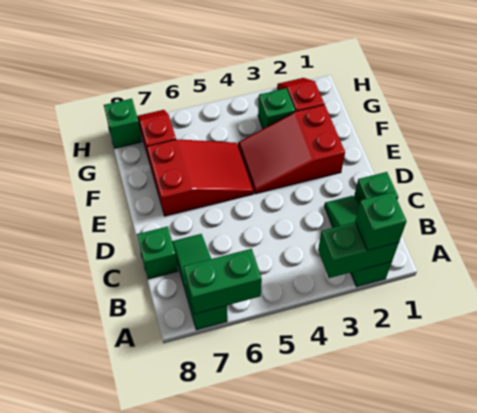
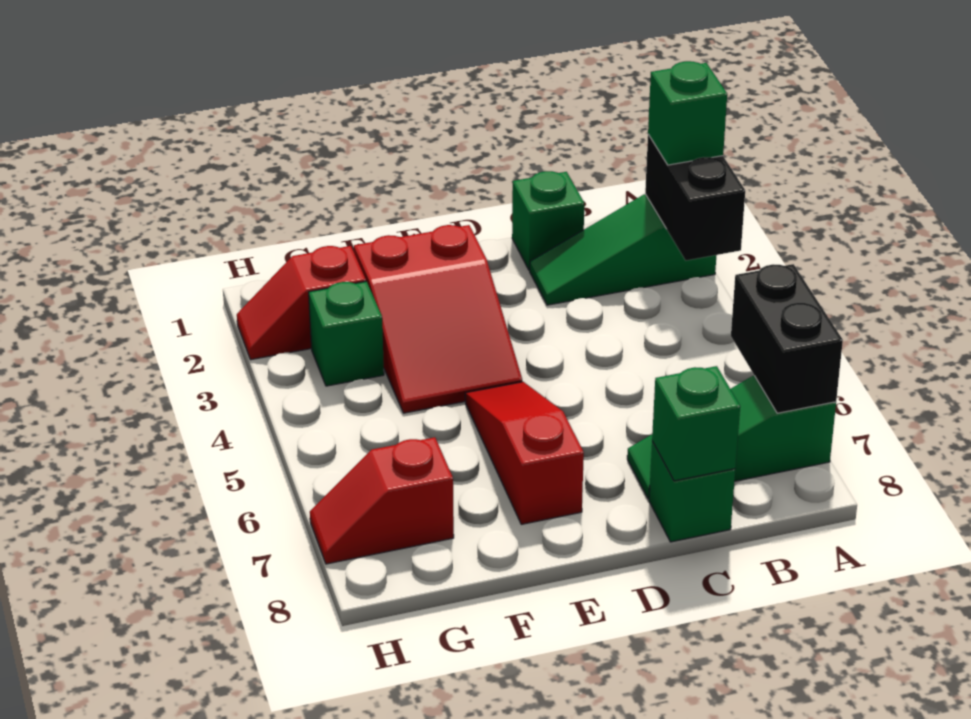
green brick A2:A3 level 2 -> black brick A2:A3 level 2
green brick A6:A7 level 2 -> black brick A6:A7 level 2
red slope E5:F7 level 1 top 7 -> red slope E5:E7 level 1 top 7
green brick H8 level 1 -> green brick C8 level 2

